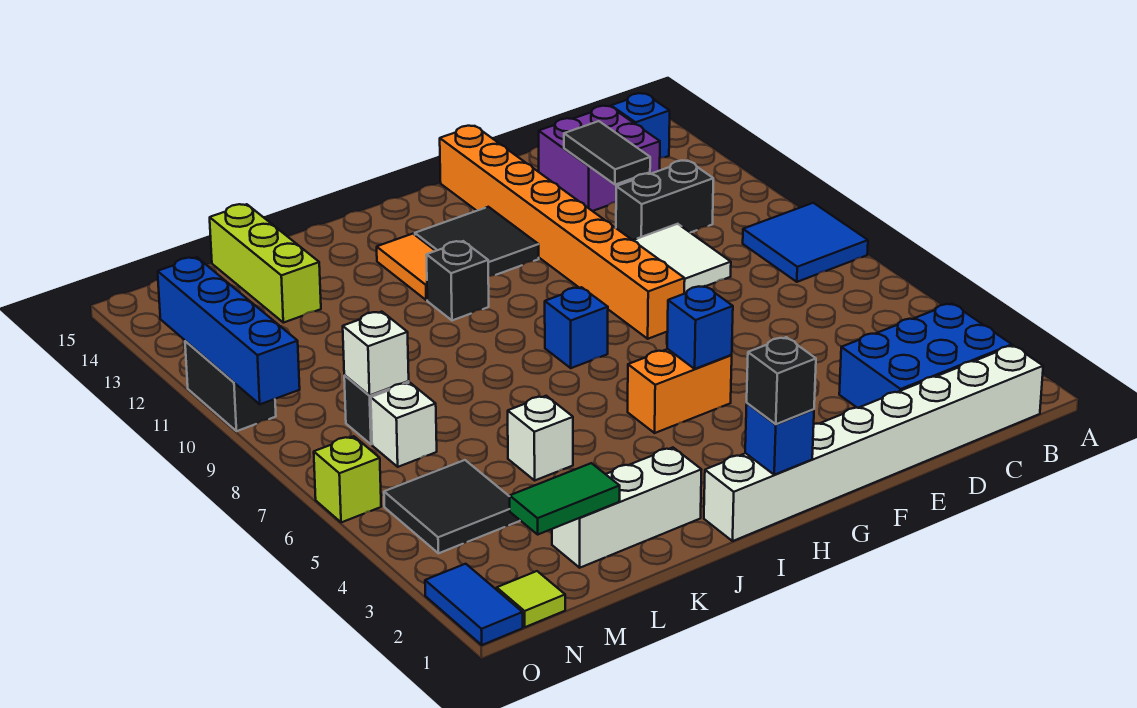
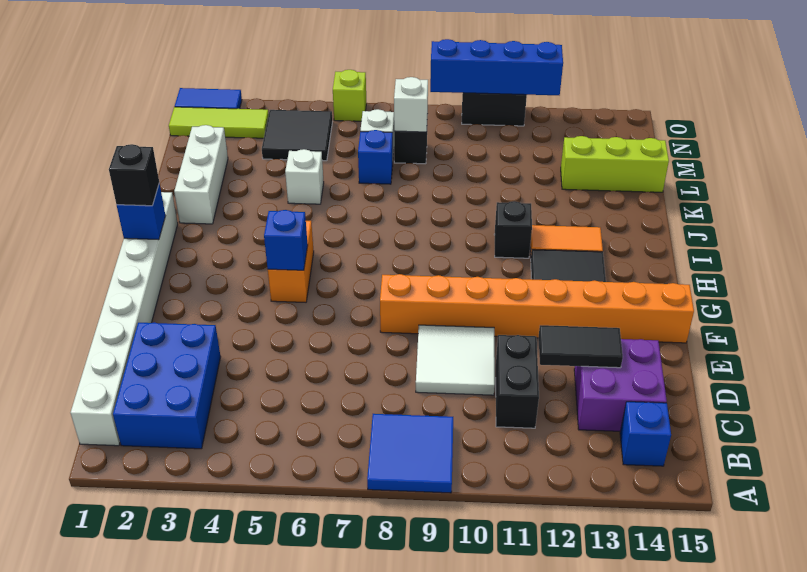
blue brick H8 level 1 -> blue brick L7 level 1
green tile L2:M2 level 2 -> none
lime tile N1 level 1 -> lime tile N1:N3 level 1

